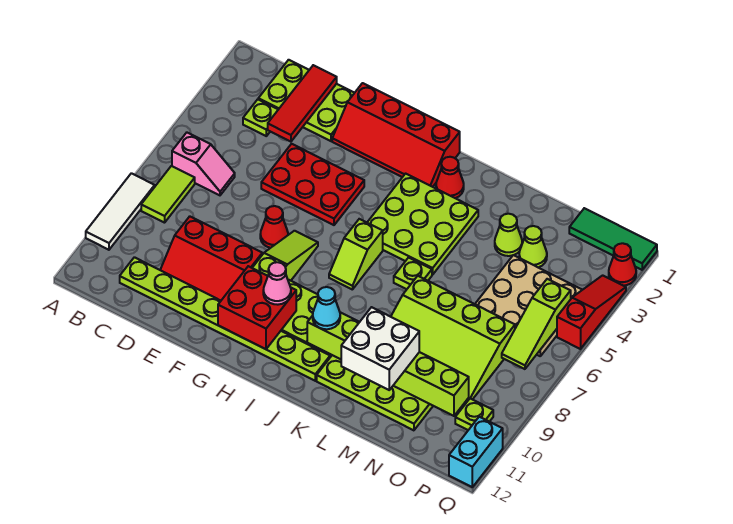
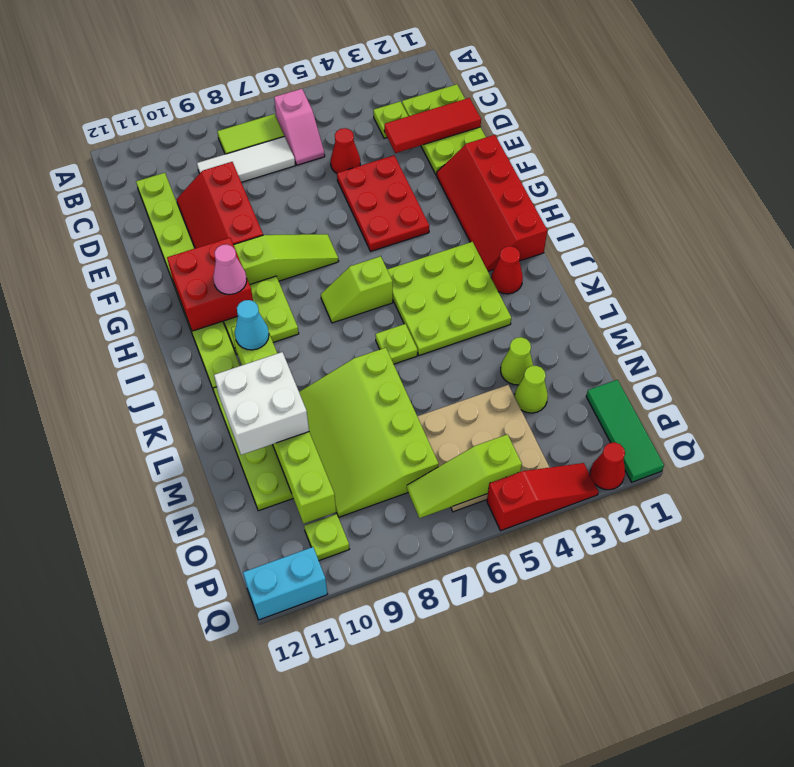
white tile A8:A10 level 1 -> white tile C7:C9 level 1
red cone F7 level 1 -> red cone D5 level 1

